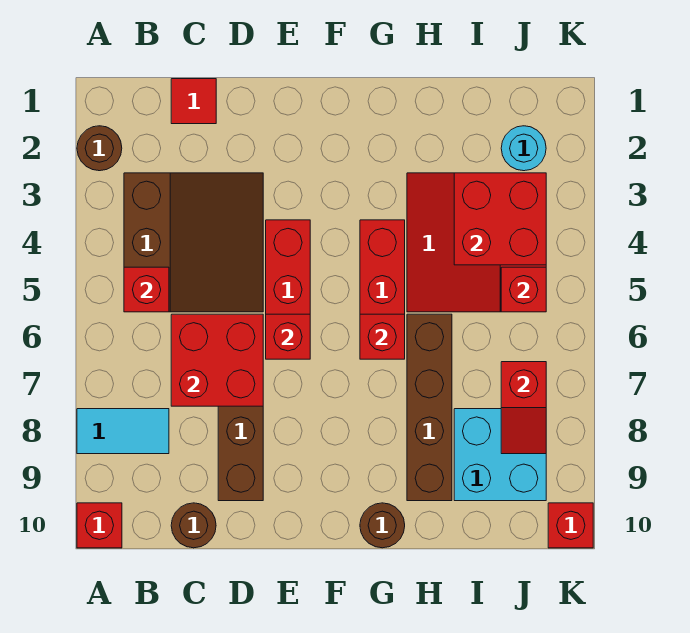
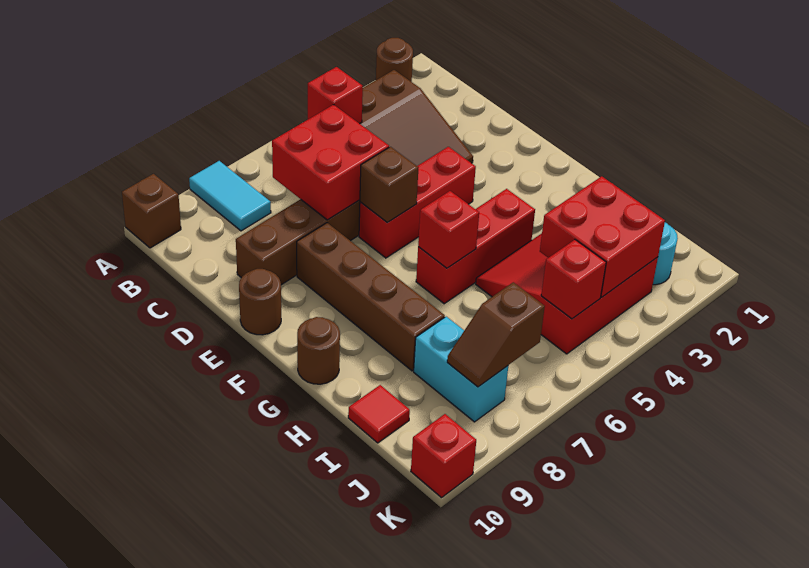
red brick A10 level 1 -> brown brick A10 level 1
red tile C1 level 1 -> red tile I10 level 1
brown round brick C10 level 1 -> brown round brick E10 level 1
red brick E6 level 2 -> brown brick E6 level 2
brown brick H6:H9 level 1 -> brown brick E8:H8 level 1
cyan brick I8:J9 level 1 -> cyan brick I8:J8 level 1
red slope J7:J8 level 2 top 7 -> brown slope J7:J8 level 2 top 7

